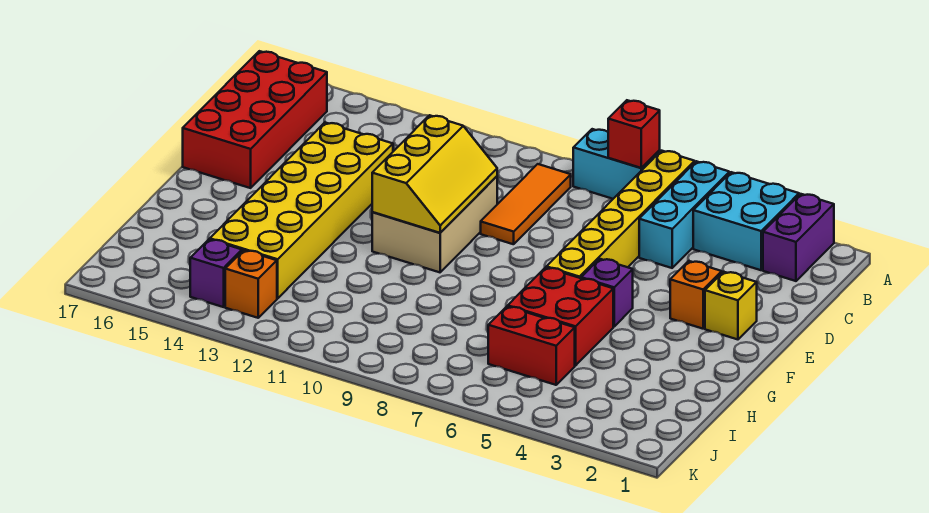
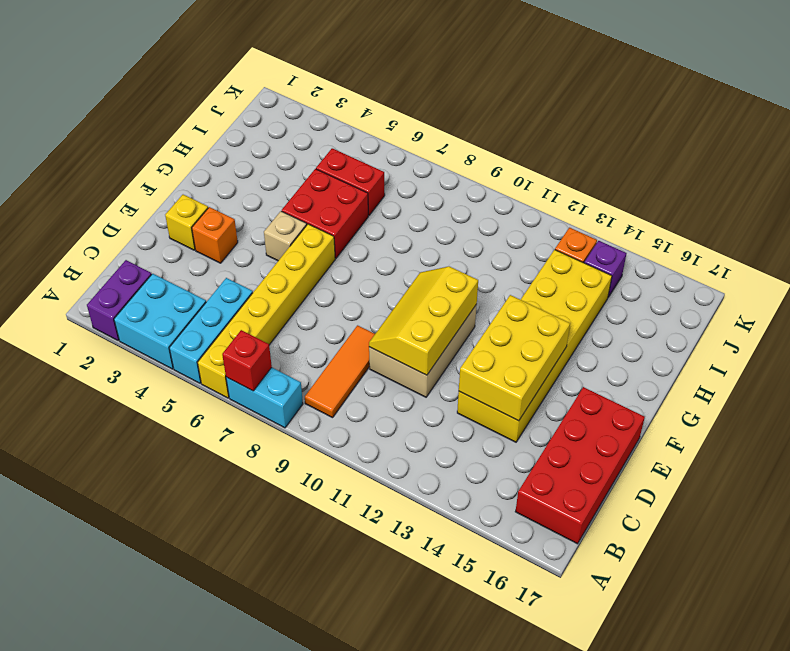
none -> yellow brick D13:F14 level 2
purple brick F5 level 1 -> tan brick F5 level 1

